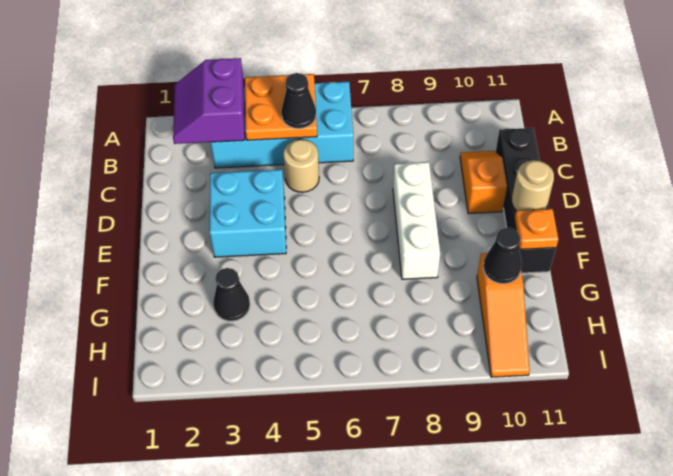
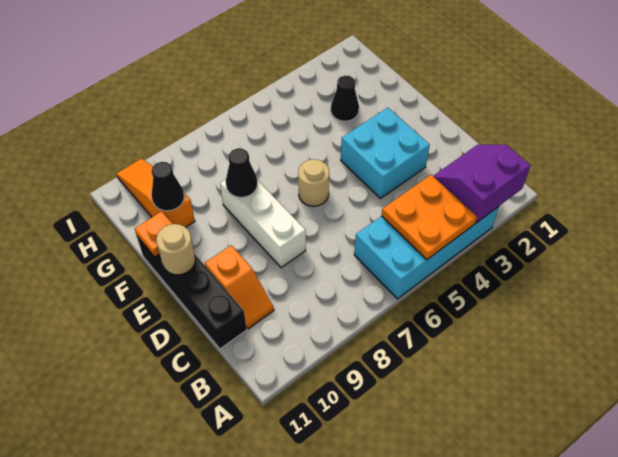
purple slope A2:B3 level 2 top 3 -> purple slope A2:B3 level 2 top A
black cone B5 level 3 -> black cone F8 level 2
tan round brick C5 level 1 -> tan round brick E6 level 1

